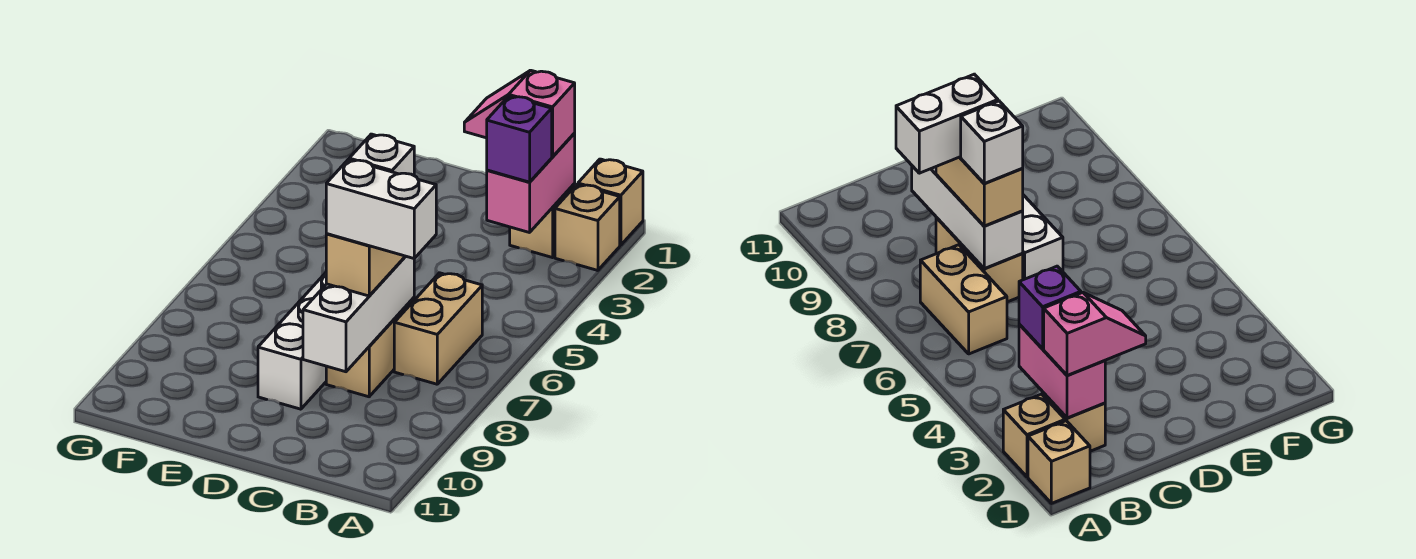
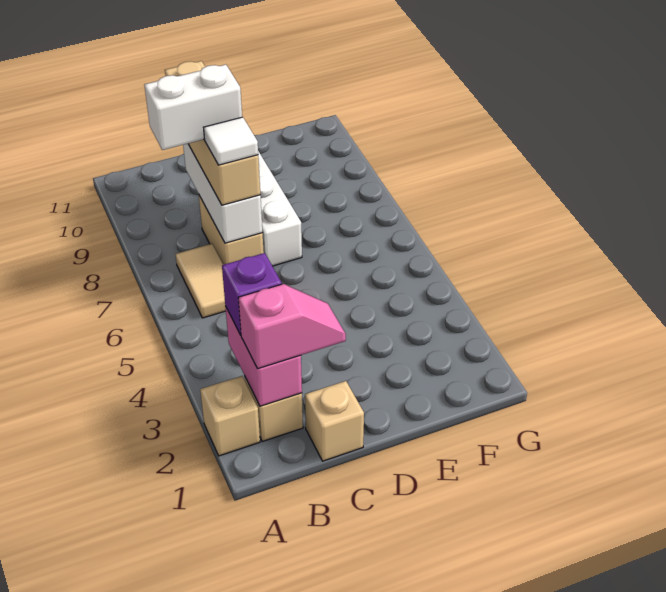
tan brick A1 level 1 -> tan brick C1 level 1
tan brick B6:B7 level 1 -> tan tile B6:B7 level 1
tan brick C7:C8 level 3 -> tan brick C7:C10 level 3
white brick C7 level 4 -> white tile C7 level 4

